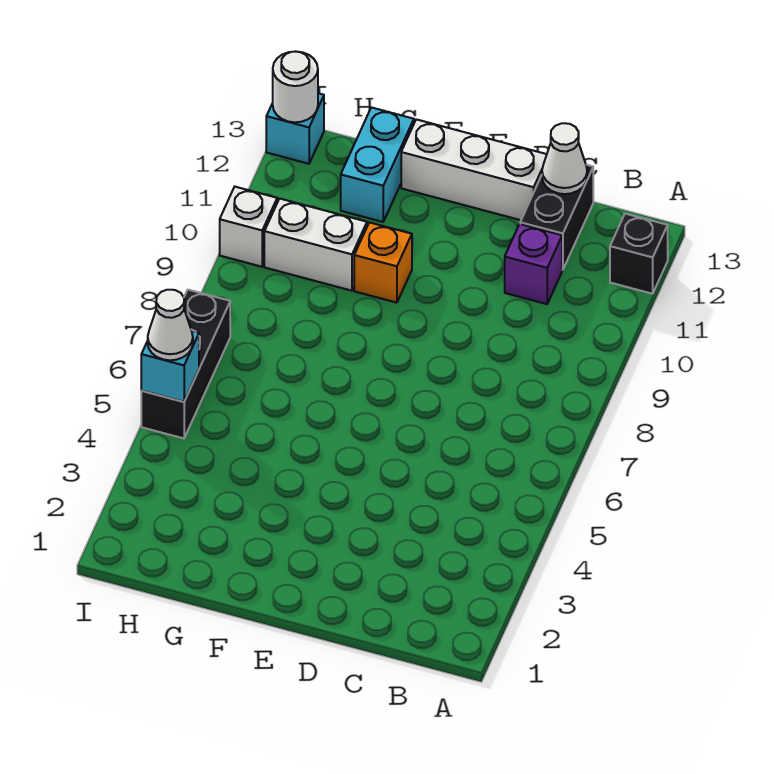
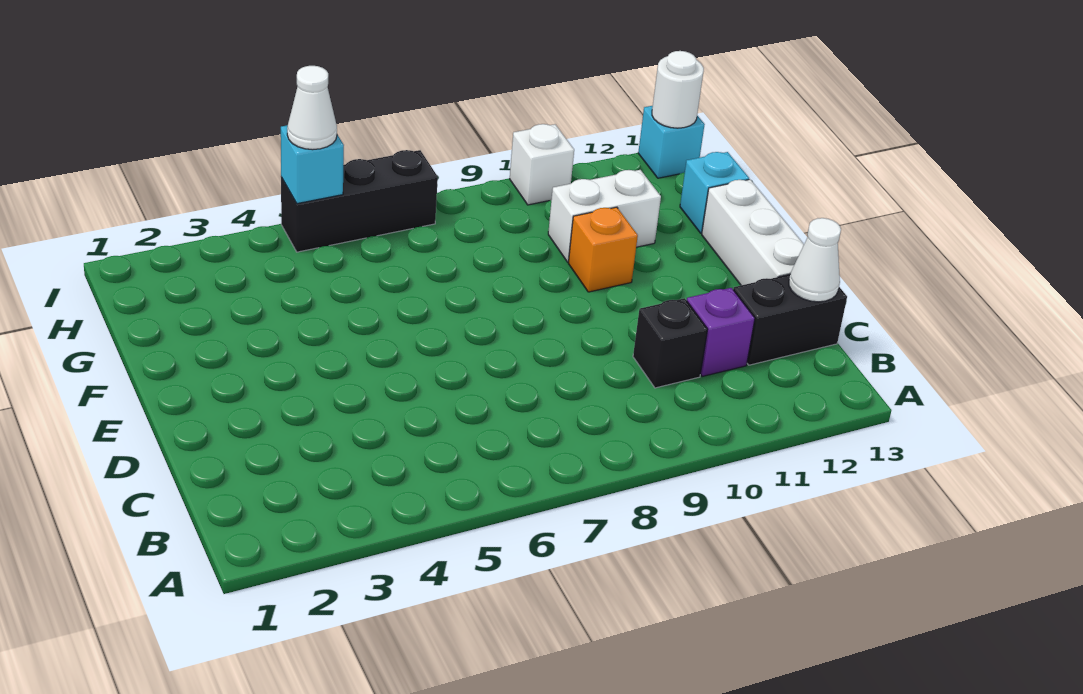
black brick A12 level 1 -> black brick C10 level 1
white brick G10:H10 level 1 -> white brick G10:G11 level 1
cyan brick G12:G13 level 1 -> cyan brick G13 level 1

